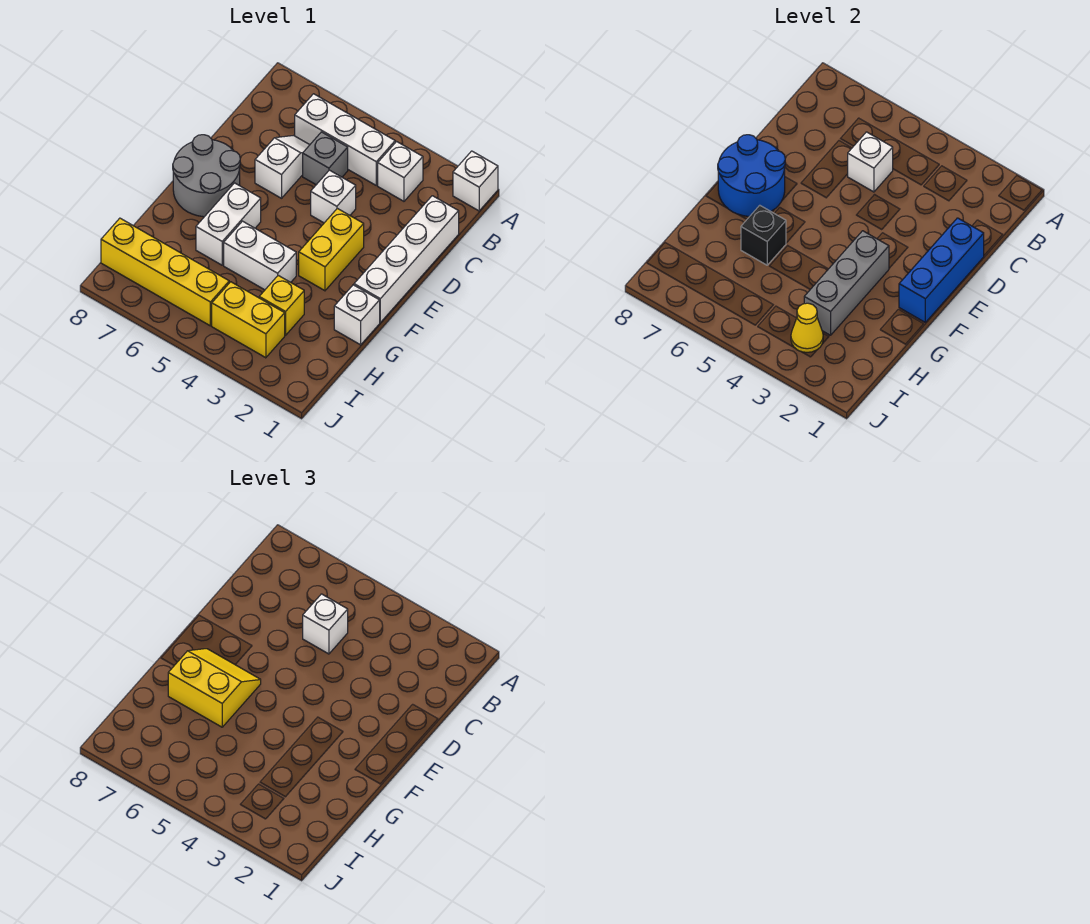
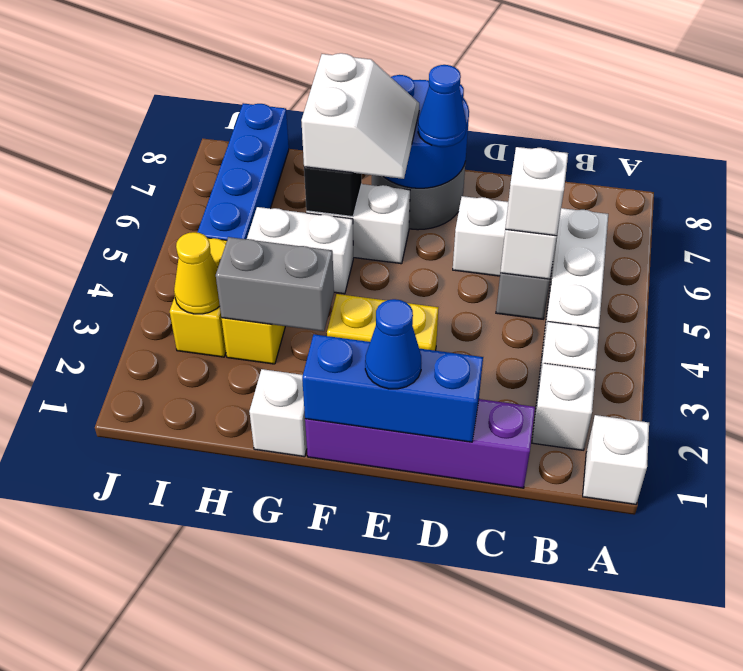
white brick C1:F1 level 1 -> purple brick C1:F1 level 1
white brick D4 level 1 -> white brick B2 level 1
none -> blue cone E1 level 3
none -> blue cone E7 level 3
grey brick F3:H3 level 2 -> grey brick G3:H3 level 2
yellow slope F6:G7 level 3 top G -> white slope F6:G7 level 3 top G
white brick G4:G5 level 1 -> white brick G5:H5 level 1
yellow brick I5:I8 level 1 -> blue brick I5:I8 level 1

